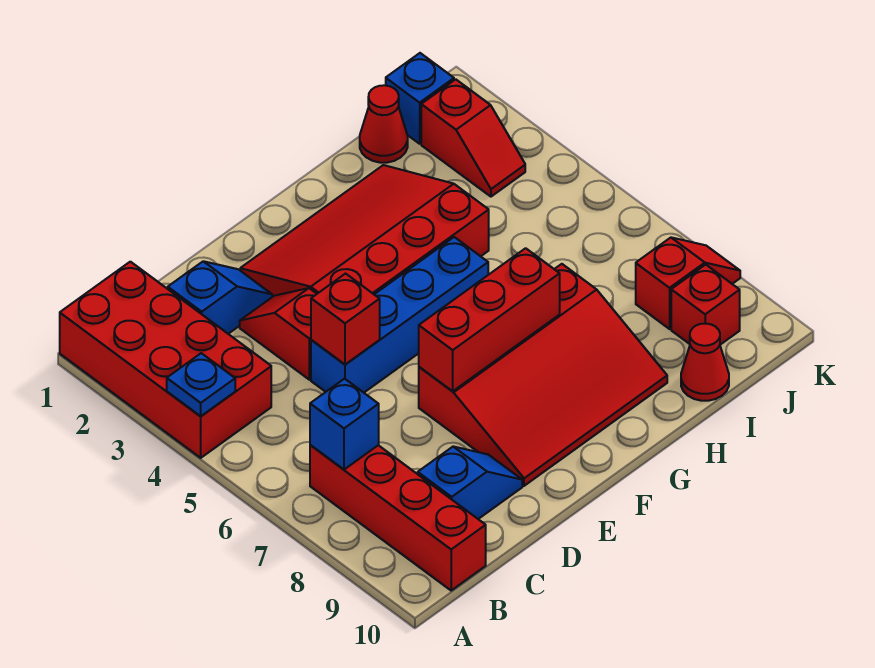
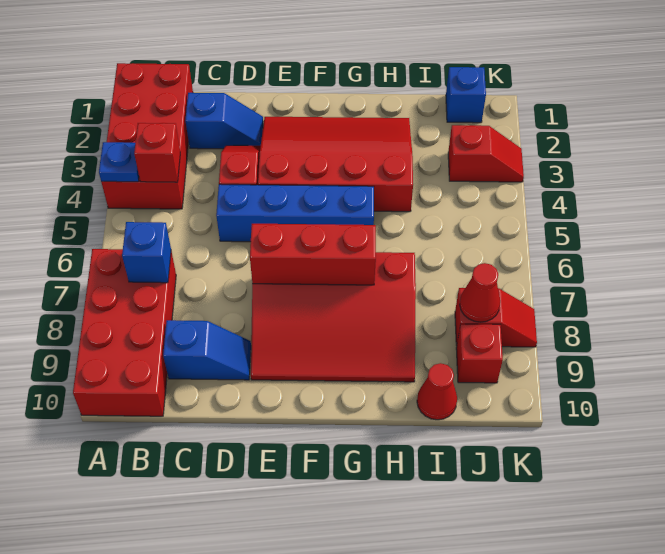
red brick B7:B10 level 1 -> red brick A7:B10 level 1
red brick D5 level 2 -> red brick B4 level 2
red cone I1 level 1 -> red cone J8 level 2
red slope J2:J3 level 1 top 2 -> red slope J3:K3 level 1 top J

